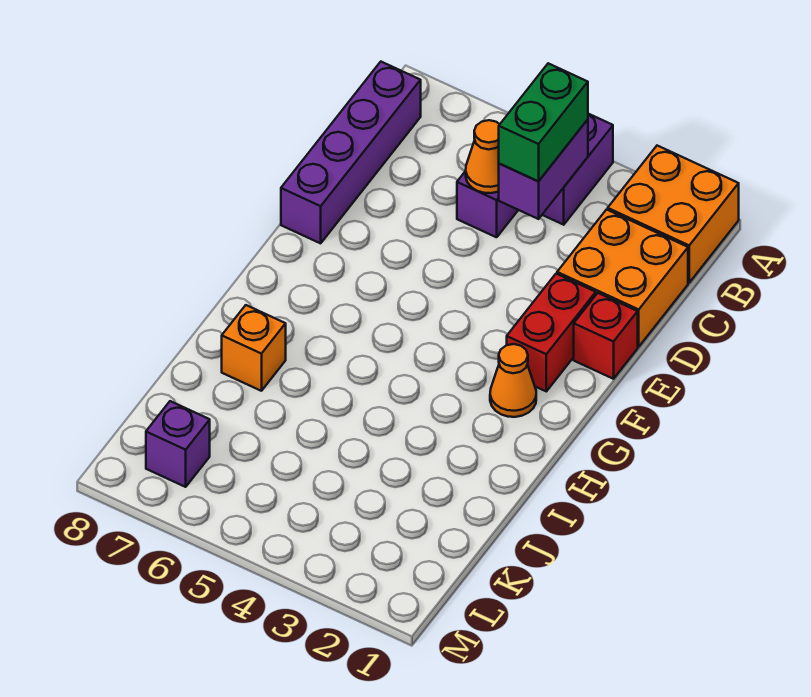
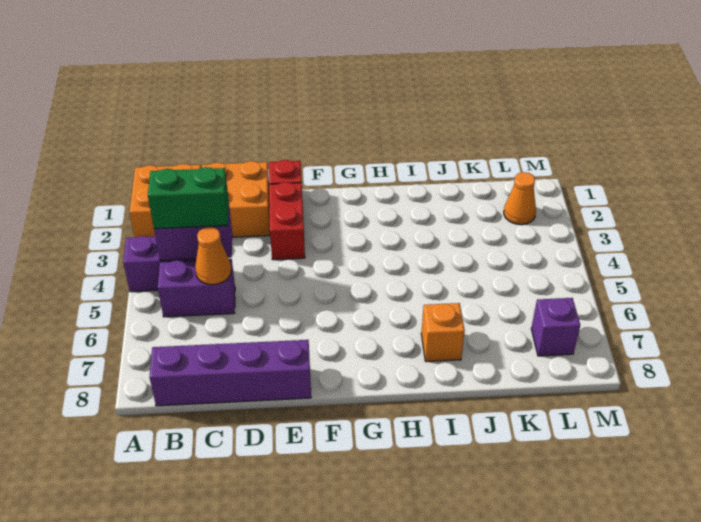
red brick E2:F2 level 1 -> red brick E2:E3 level 1
orange cone G2 level 1 -> orange cone L2 level 1

